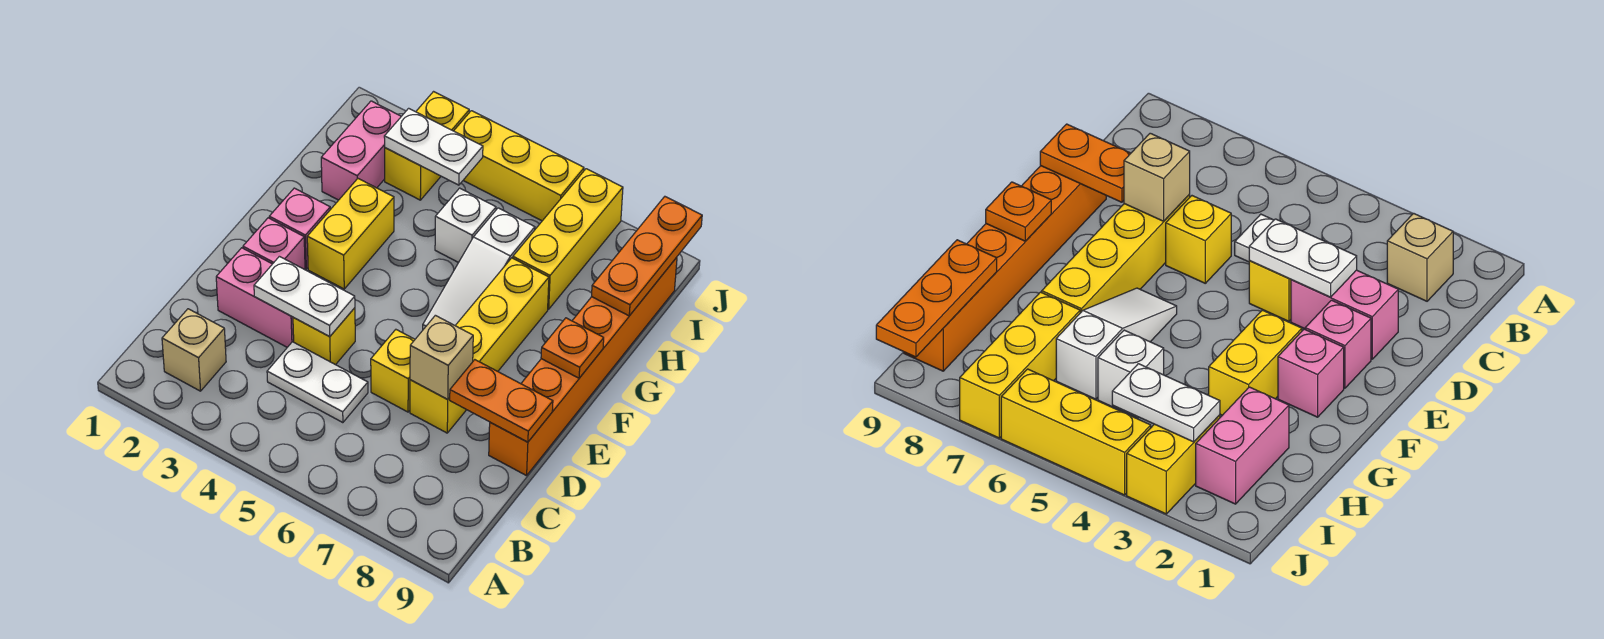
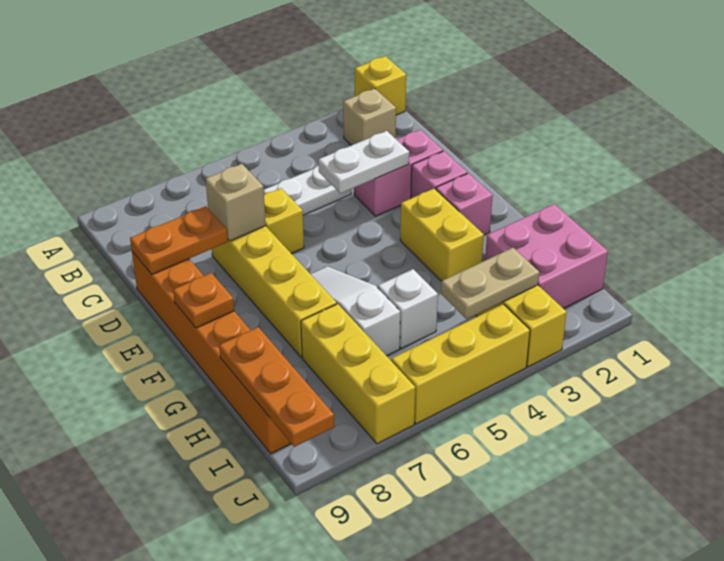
yellow brick D4 level 1 -> yellow brick A1 level 1
pink brick H2:I2 level 1 -> pink brick H1:I2 level 1
white plate I3:I4 level 2 -> tan plate I3:I4 level 2

